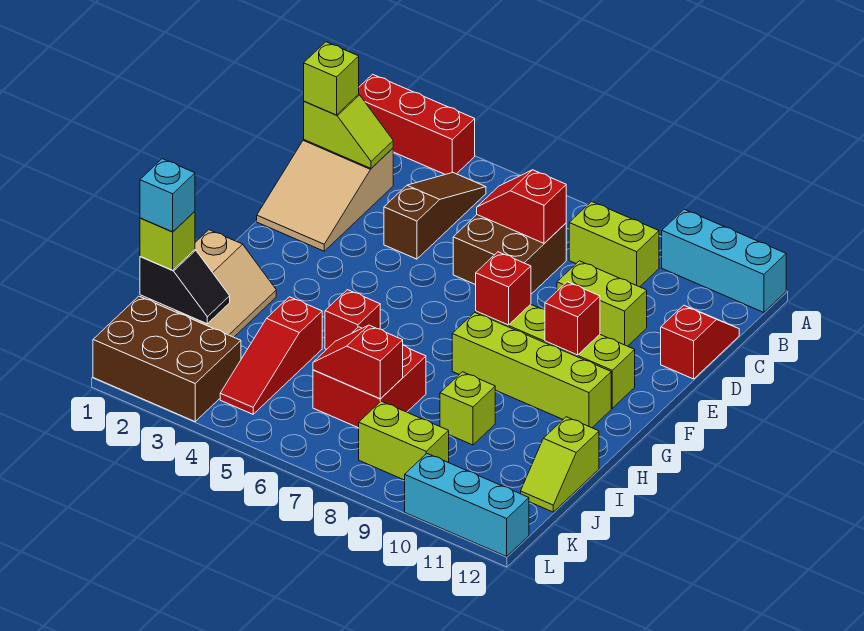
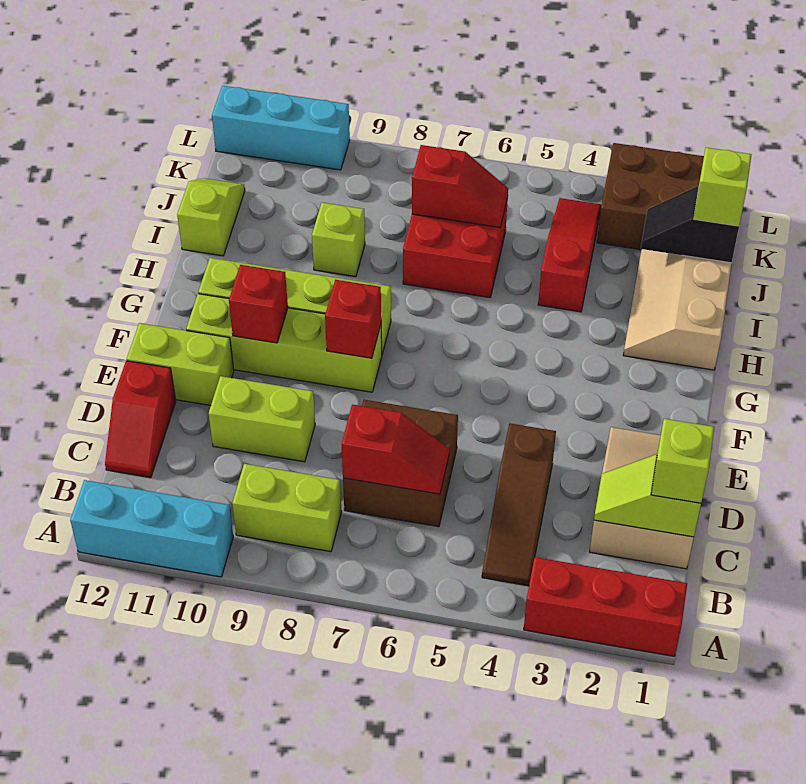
red brick H5 level 1 -> none
cyan brick J1 level 4 -> none
lime brick K8:K9 level 1 -> lime brick E11:E12 level 1

